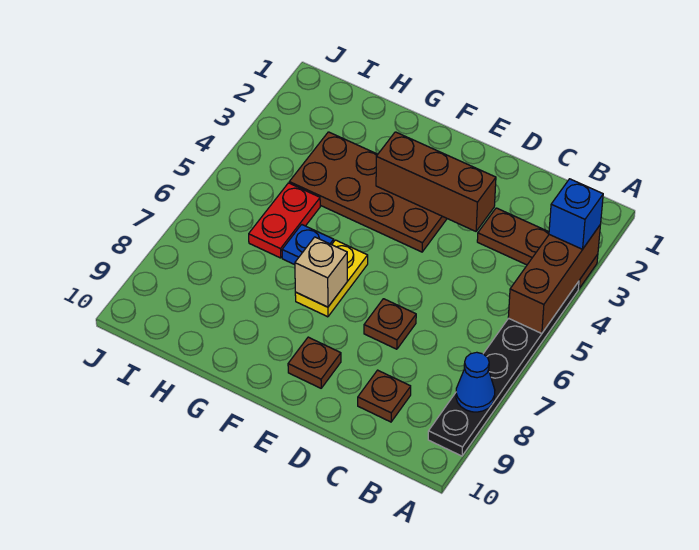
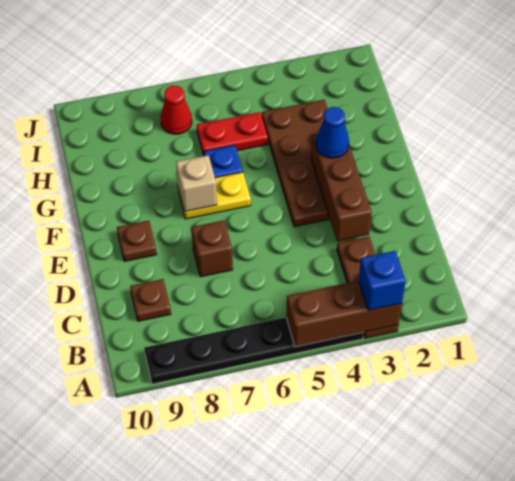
blue cone A8 level 2 -> blue cone F3 level 3
brown plate D7 level 1 -> brown brick D7 level 1
none -> red cone I7 level 1

